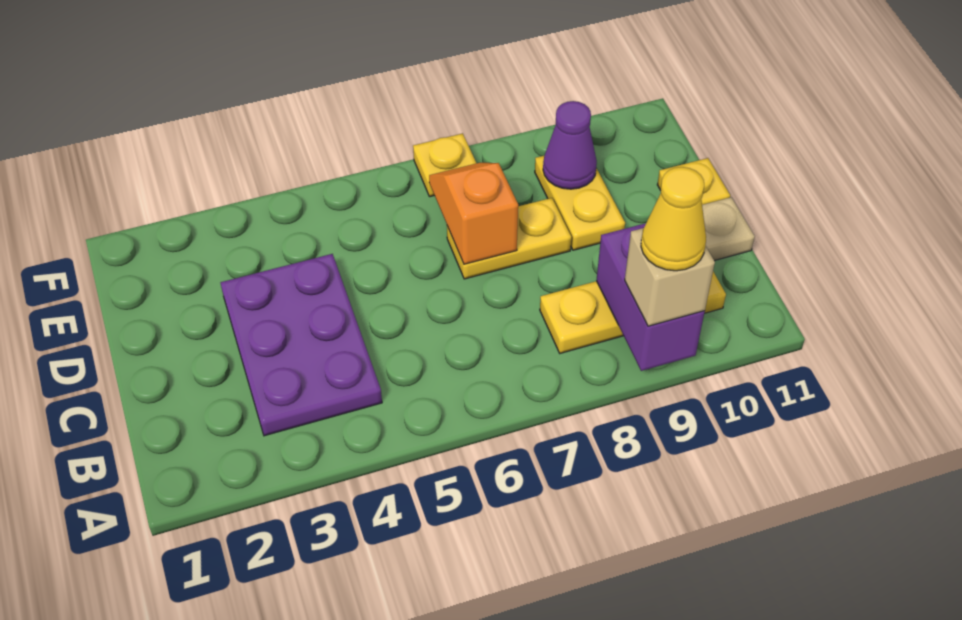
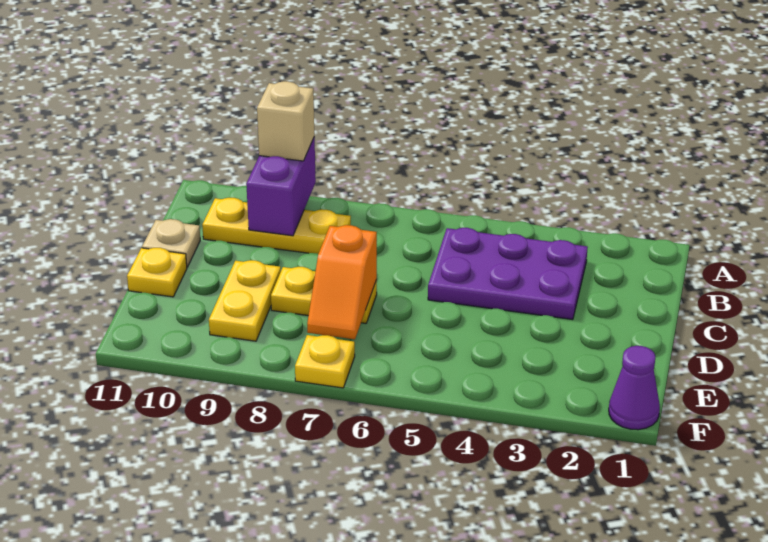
yellow cone A9 level 4 -> none
purple plate B3:D4 level 1 -> purple plate B3:C5 level 1
purple cone E9 level 2 -> purple cone F1 level 1

